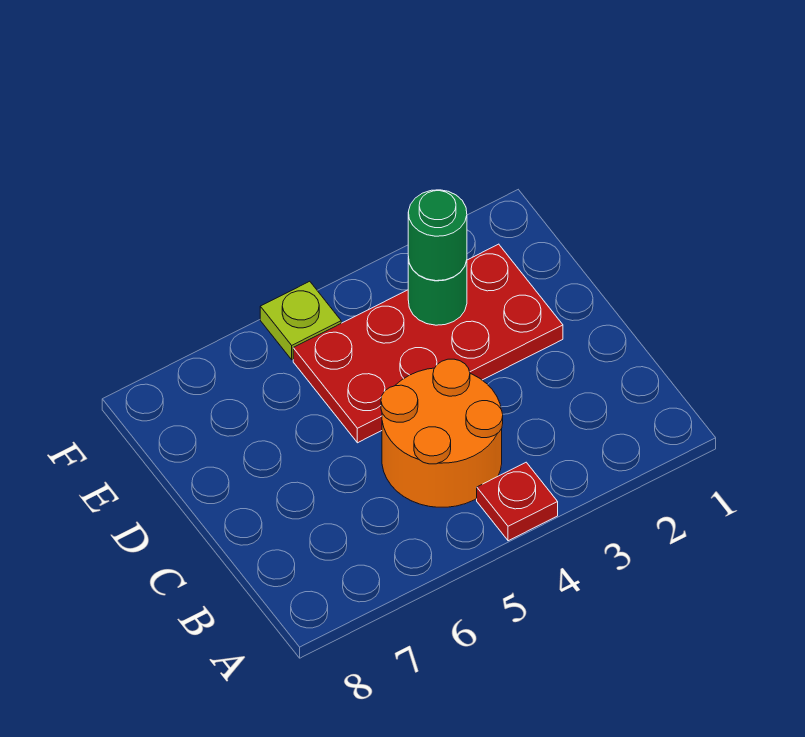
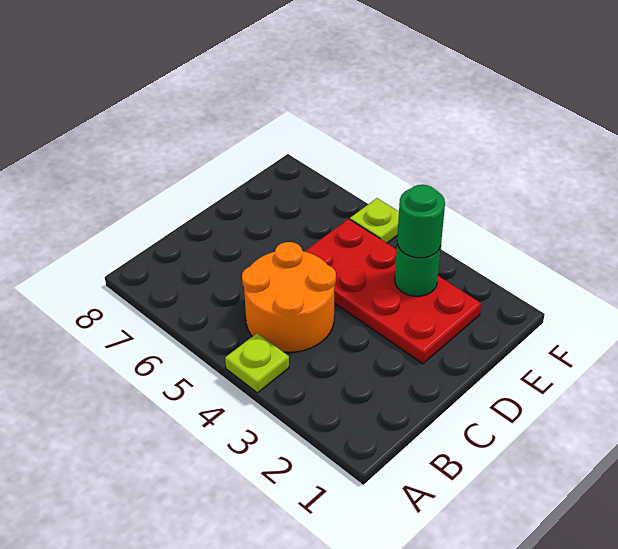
red plate A4 level 1 -> lime plate A4 level 1

